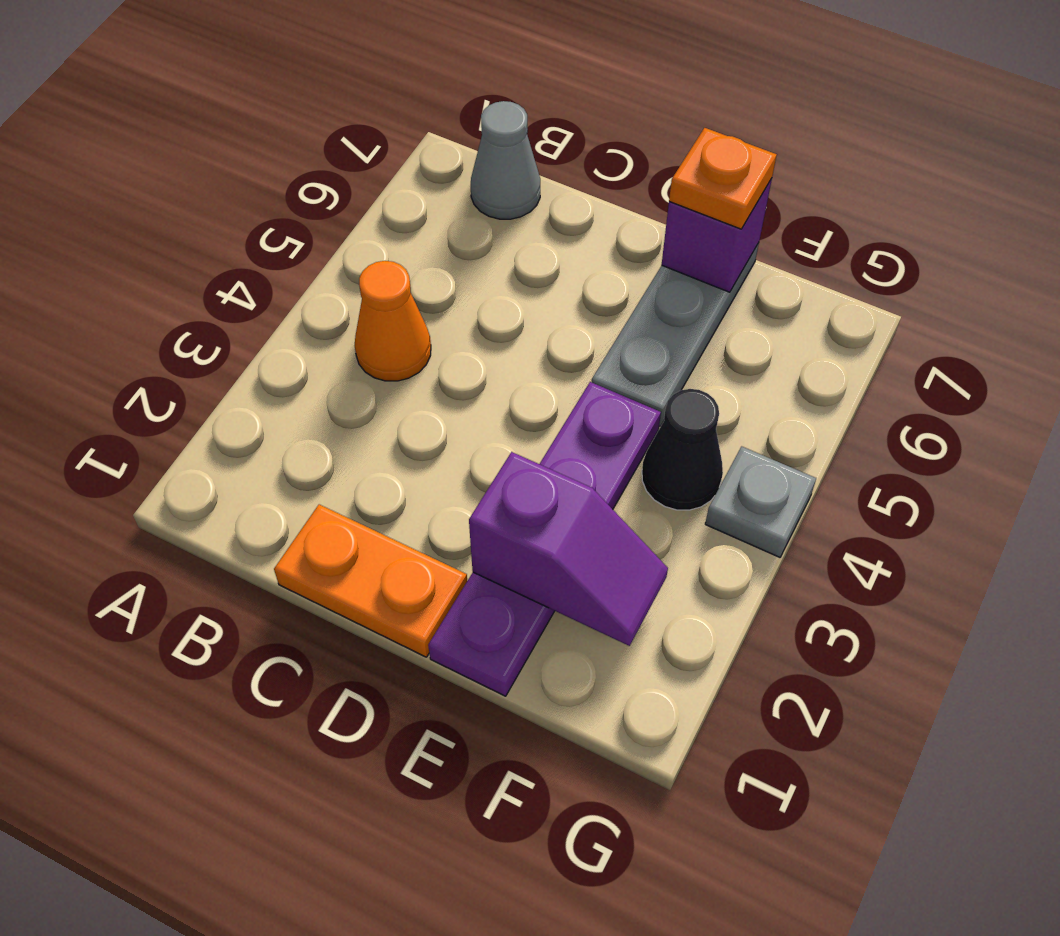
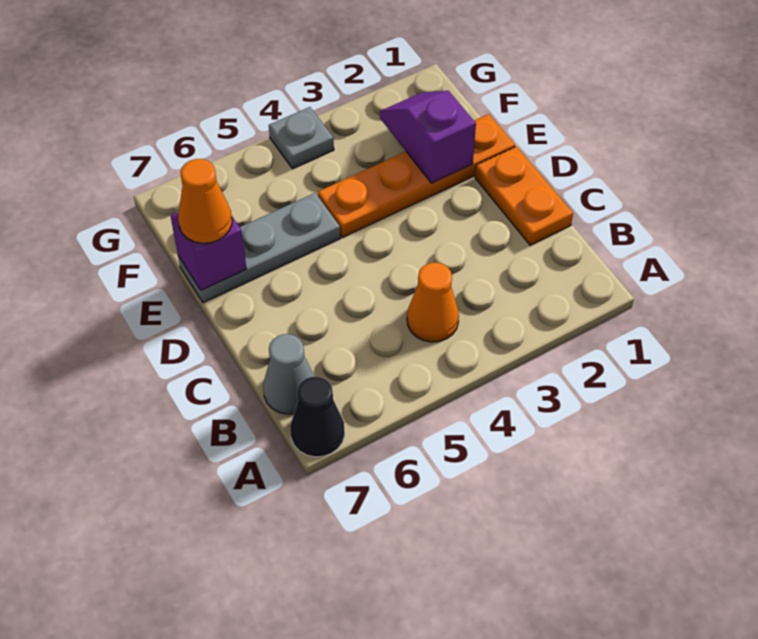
purple plate E1:E4 level 1 -> orange plate E1:E4 level 1
orange plate E7 level 3 -> orange cone E7 level 3
black cone F4 level 1 -> black cone A7 level 1

